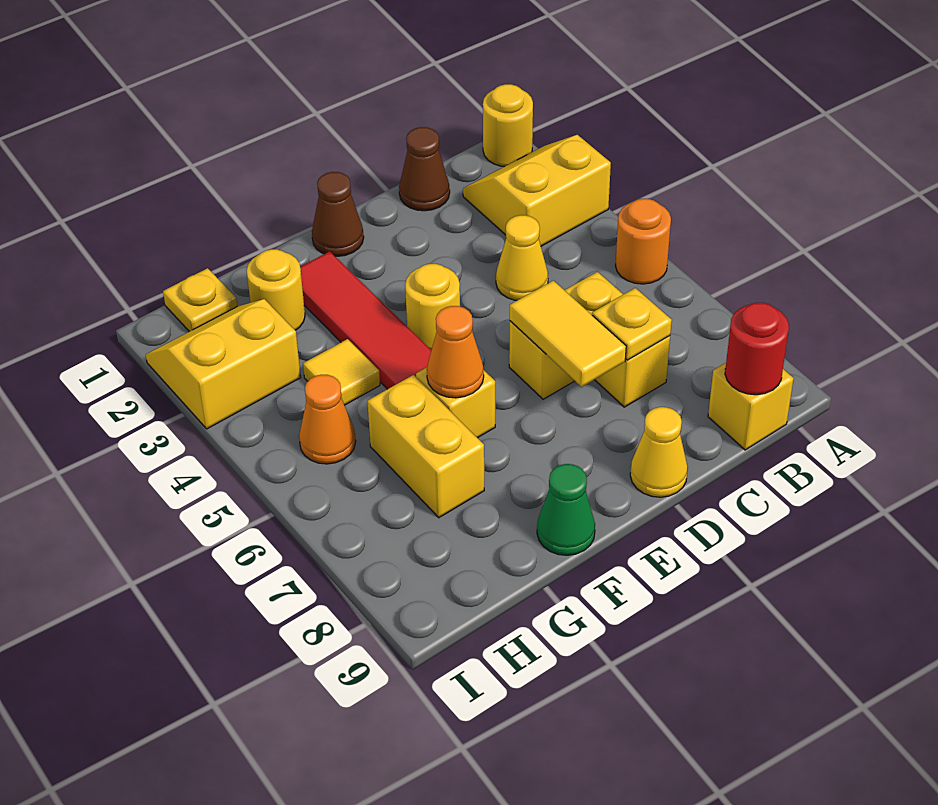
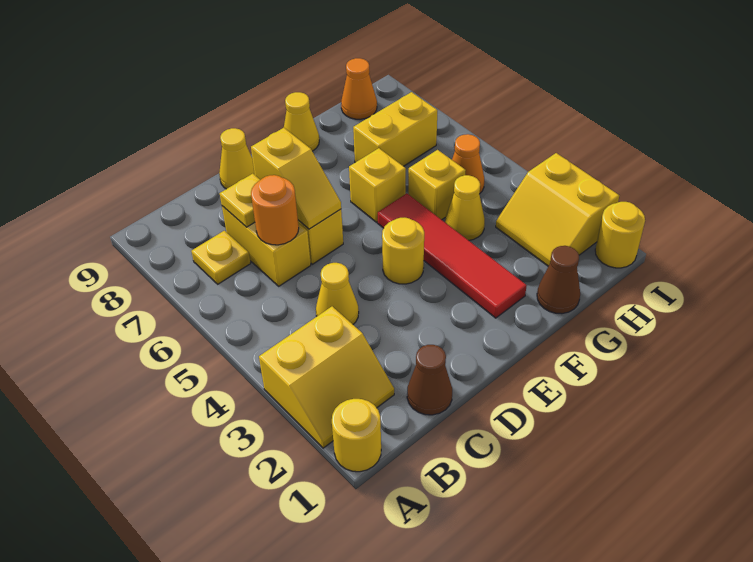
orange round brick A5 level 1 -> orange round brick C6 level 2
yellow brick B9 level 1 -> yellow brick G5 level 1
red round brick B9 level 2 -> none
yellow tile D6:D7 level 2 -> yellow slope D6:D7 level 2 top 7
brown cone E1 level 1 -> brown cone G1 level 1
orange cone F6 level 2 -> orange cone H9 level 1
green cone F9 level 1 -> yellow cone F9 level 1
yellow round brick G2 level 1 -> yellow round brick I1 level 1
yellow tile G4 level 1 -> yellow cone G4 level 1
yellow brick G6:G7 level 1 -> yellow brick G7:H7 level 1
yellow plate H1 level 1 -> yellow plate B7 level 1
yellow slope H2:I3 level 1 top 3 -> yellow slope H2:I3 level 1 top I

